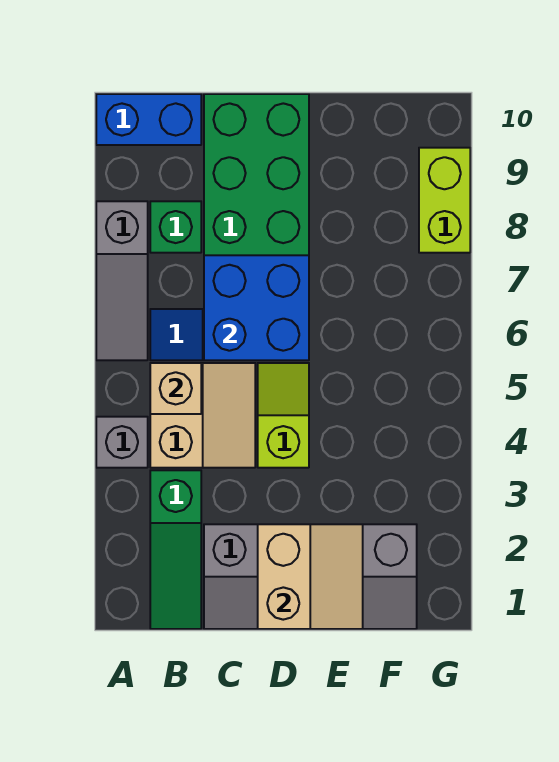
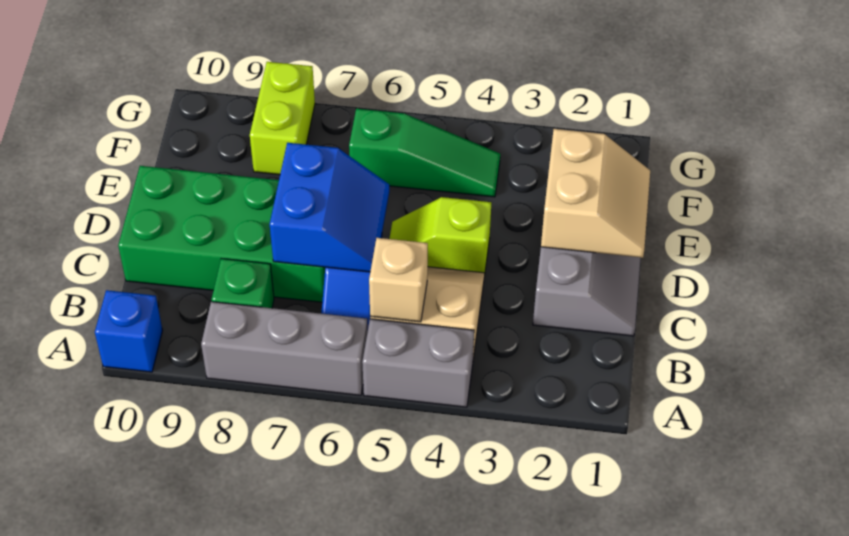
grey brick A4 level 1 -> grey brick A4:A5 level 1
grey slope A6:A8 level 1 top 8 -> grey brick A6:A8 level 1
blue brick A10:B10 level 1 -> blue brick A10 level 1
green slope B1:B3 level 1 top 3 -> green slope F4:F6 level 1 top 6
blue brick C6:D7 level 2 -> blue slope C6:D7 level 2 top 7
tan slope D1:E2 level 2 top D -> tan slope D1:E2 level 2 top 2
lime brick G8:G9 level 1 -> lime brick F8:G8 level 1

